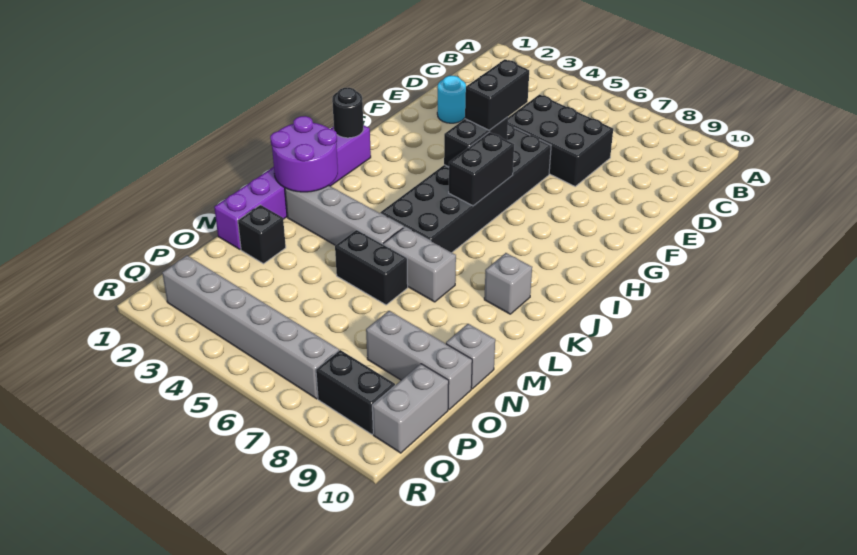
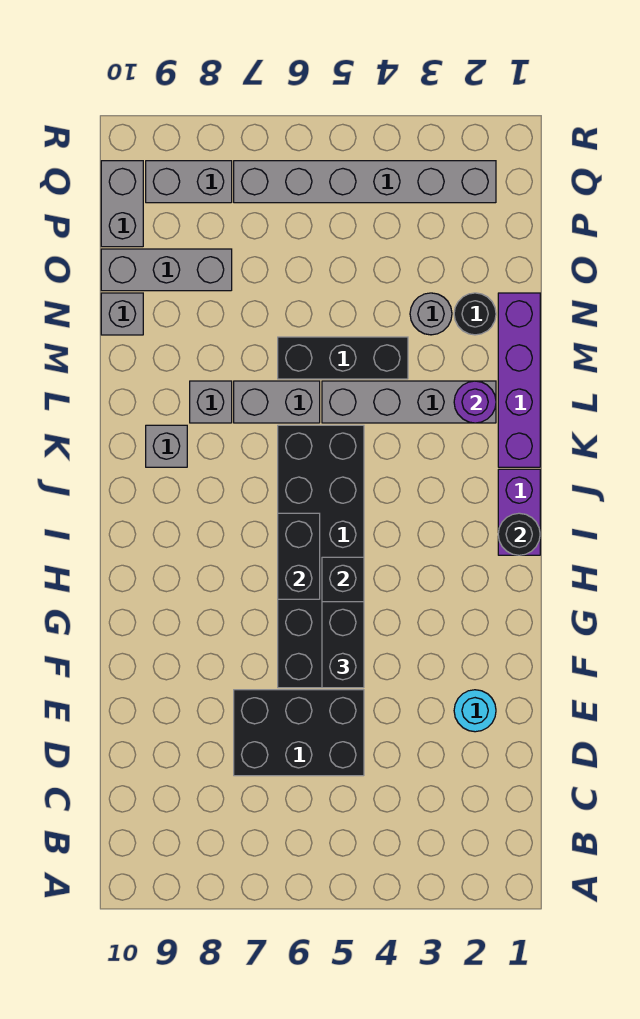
purple round brick K1:L2 level 2 -> purple round brick L2 level 2
none -> grey brick L8 level 1
black brick M5:M6 level 1 -> black brick M4:M6 level 1
black brick N2 level 1 -> black round brick N2 level 1
none -> grey round brick N3 level 1
black brick Q8:Q9 level 1 -> grey brick Q8:Q9 level 1

